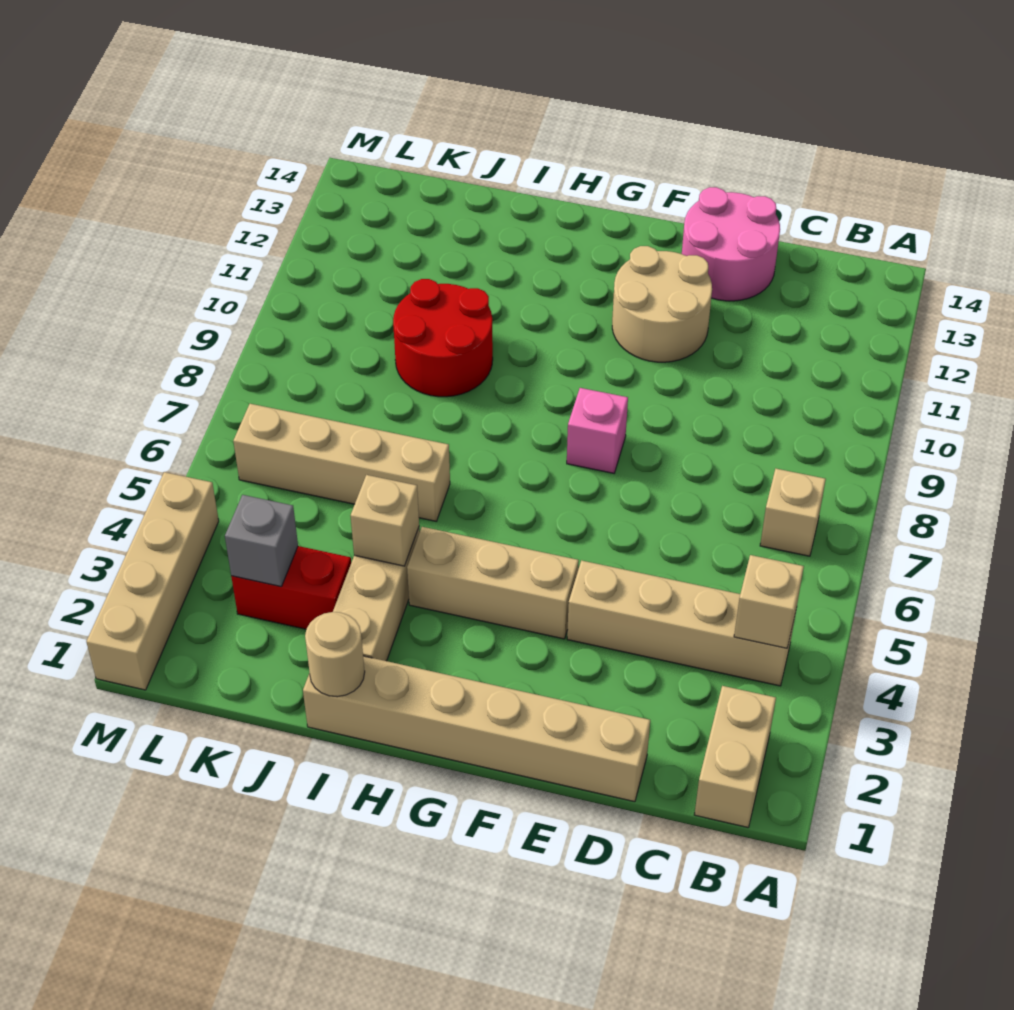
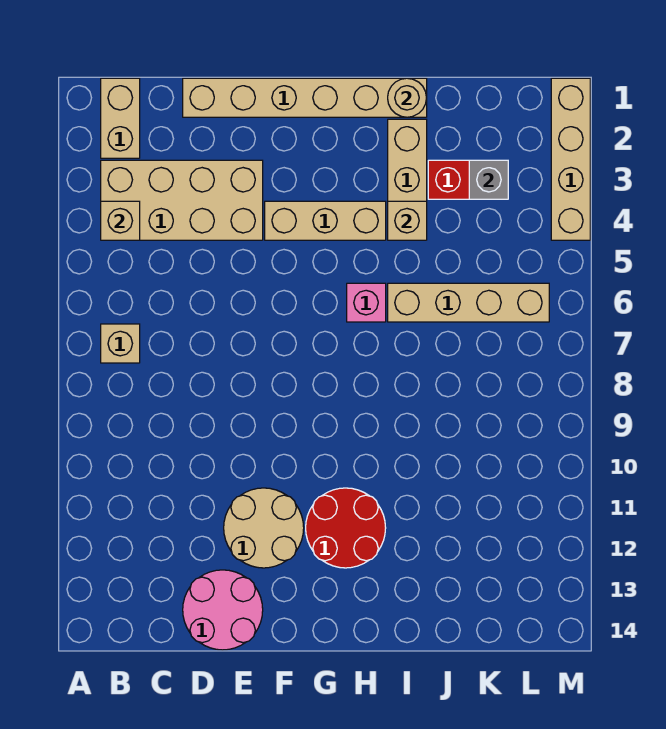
tan brick B4:E4 level 1 -> tan brick B3:E4 level 1
pink brick F8 level 1 -> pink brick H6 level 1
red round brick I9:J10 level 1 -> red round brick G11:H12 level 1

